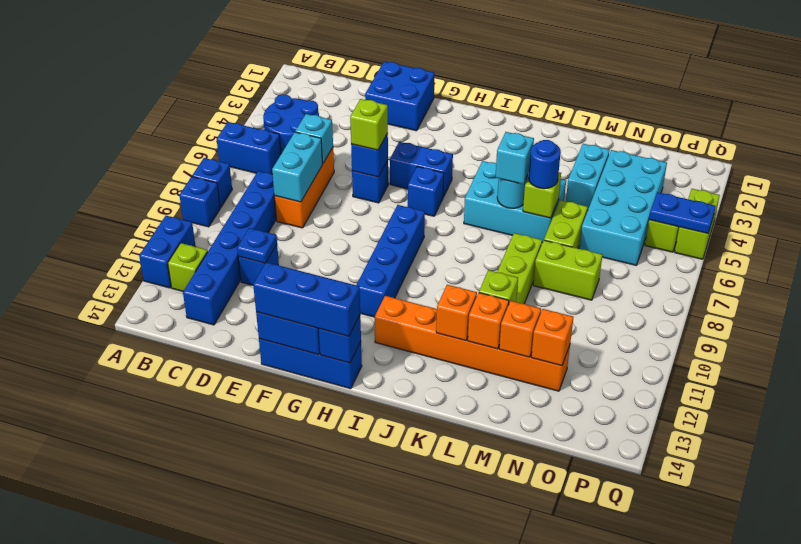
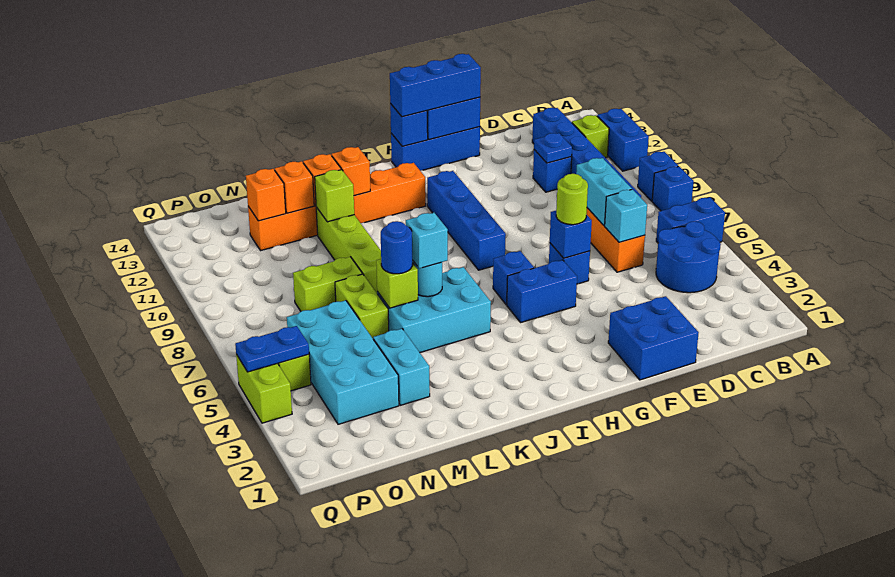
lime brick F6 level 3 -> lime round brick F6 level 3

